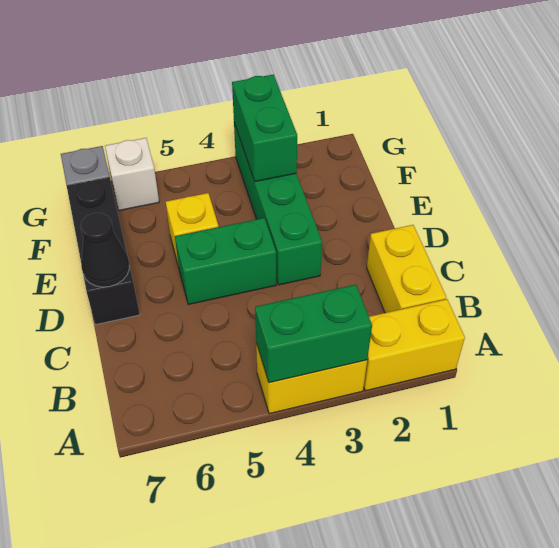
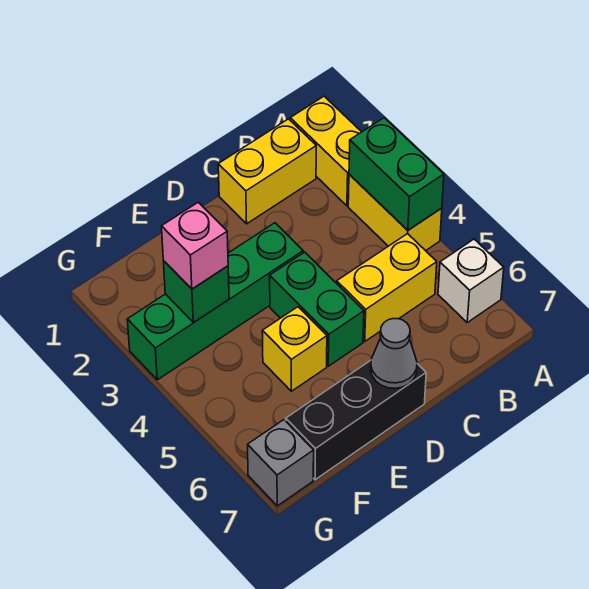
none -> yellow brick B5:C5 level 1
black cone D7 level 2 -> grey cone D7 level 2
green brick F3:G3 level 2 -> green brick F3 level 2
none -> pink brick F3 level 3
white brick G6 level 1 -> white brick A6 level 1

